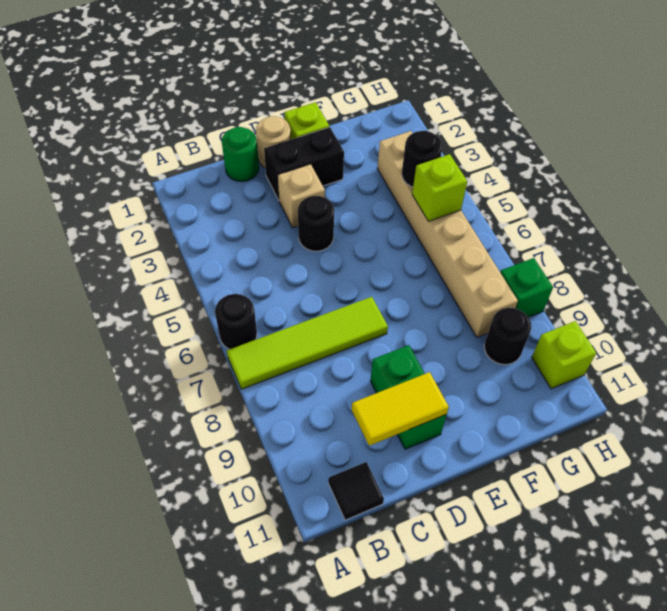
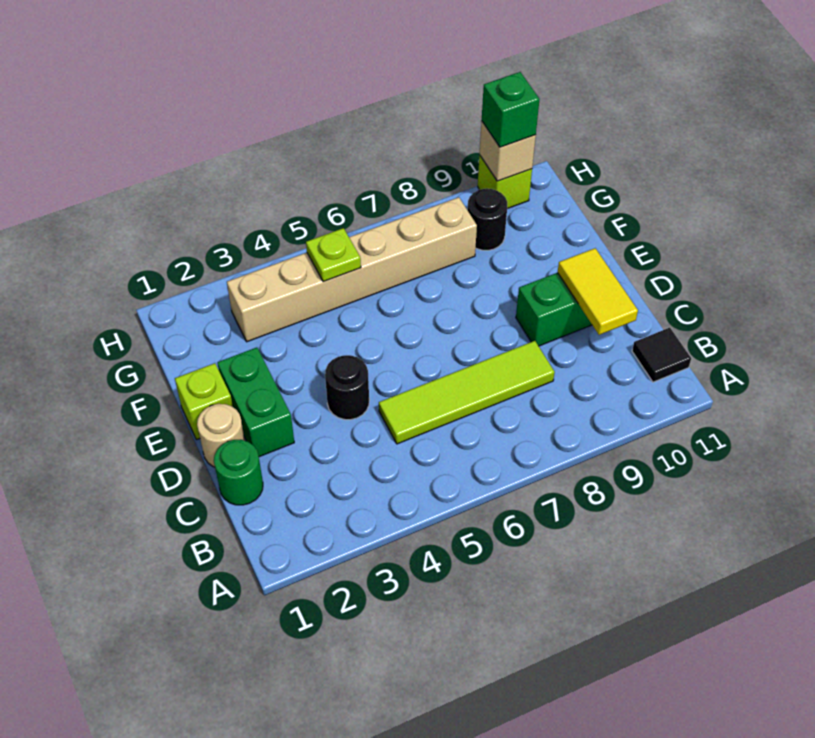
black round brick A6 level 1 -> none
lime tile A7:D7 level 1 -> lime tile C5:C8 level 1
black brick D2:E2 level 1 -> green brick D2:E2 level 1
tan brick D3 level 1 -> tan brick H10 level 2
black round brick G4 level 2 -> none
lime brick G5 level 2 -> lime plate G5 level 2
green brick H8 level 1 -> green brick H10 level 3

